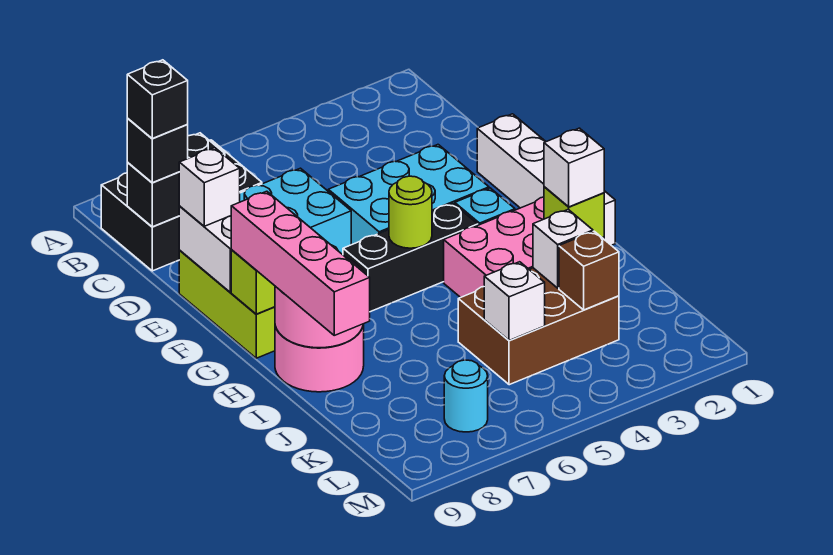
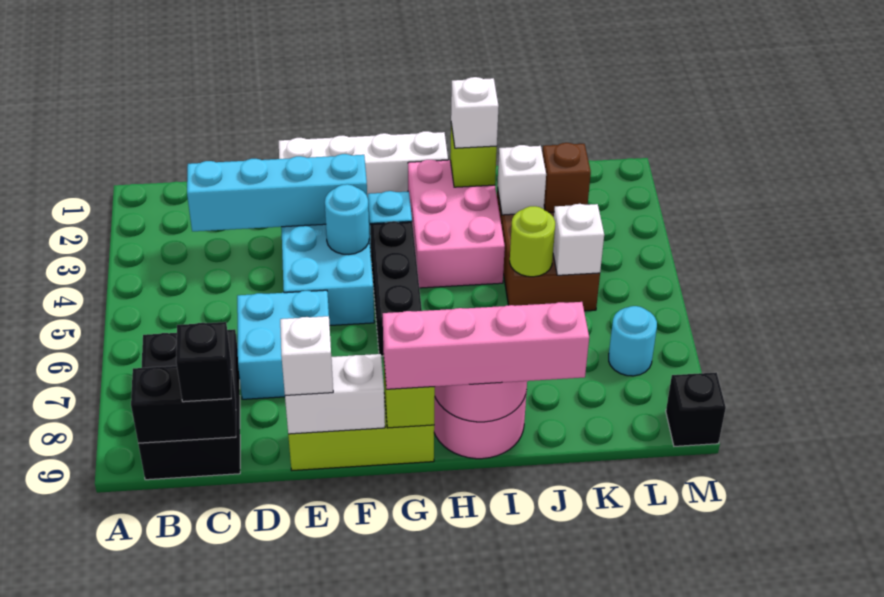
none -> cyan brick C3:F3 level 2
black brick C8:C9 level 2 -> black brick B9:C9 level 2
black brick C9 level 4 -> black brick M9 level 1
none -> cyan round brick F4 level 2
lime round brick G5 level 2 -> lime round brick J5 level 2

